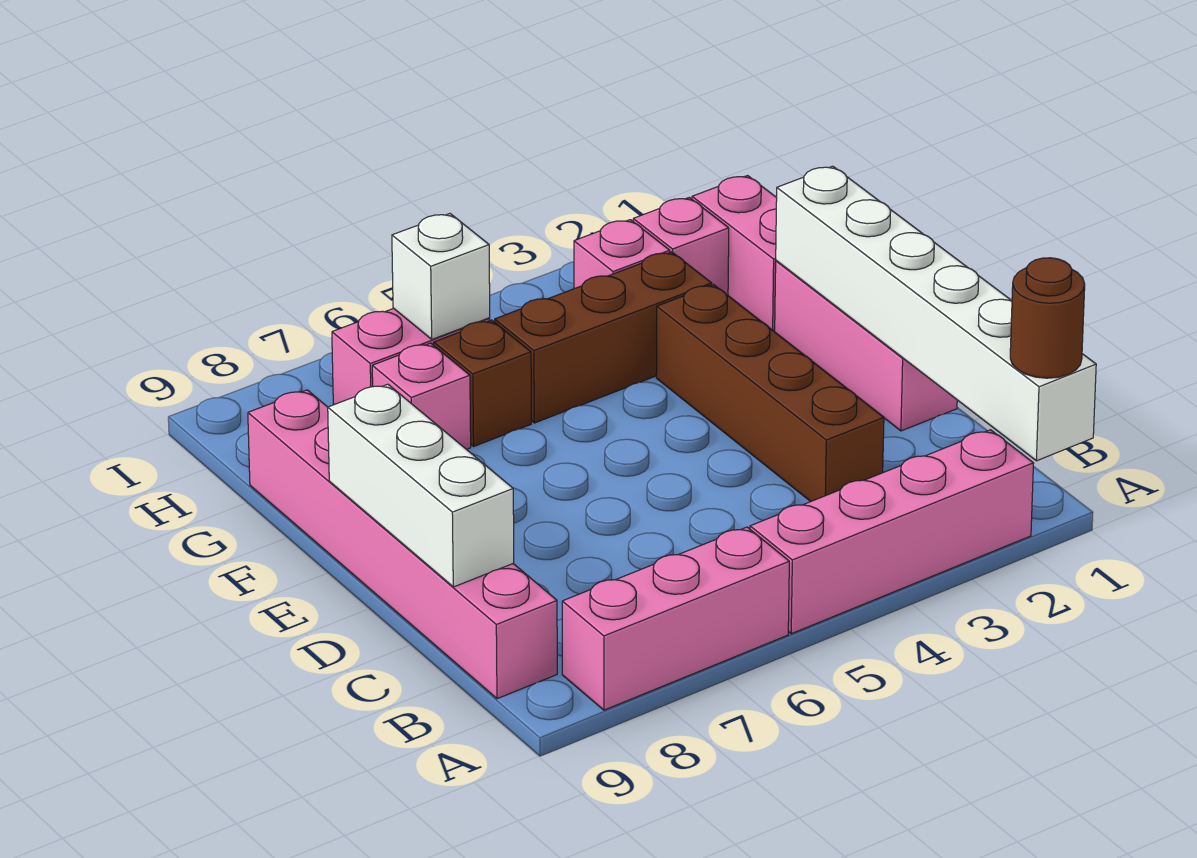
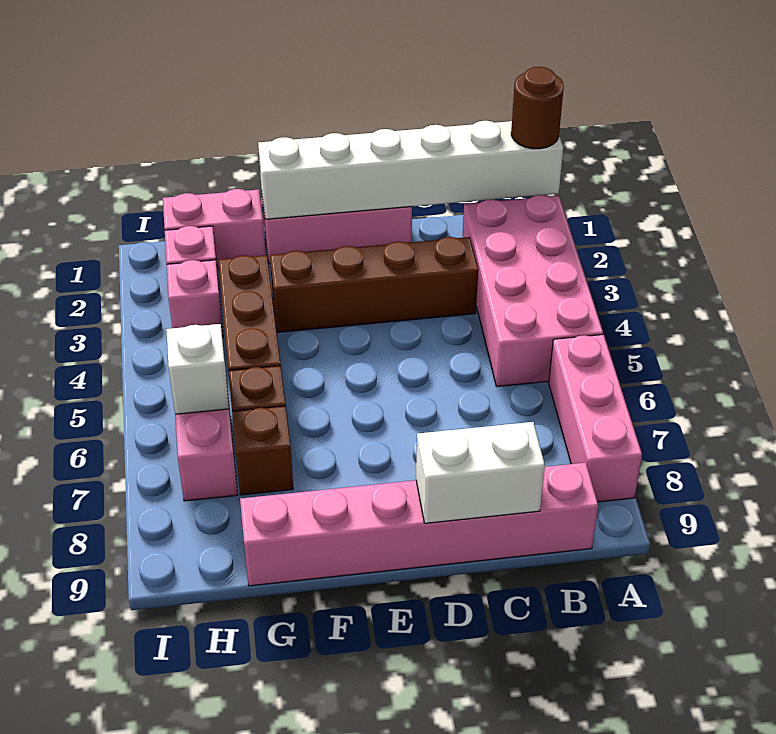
pink brick A2:A5 level 1 -> pink brick A2:B5 level 1
white brick C9:E9 level 2 -> white brick C9:D9 level 2
pink brick G7 level 1 -> brown brick G7 level 1

